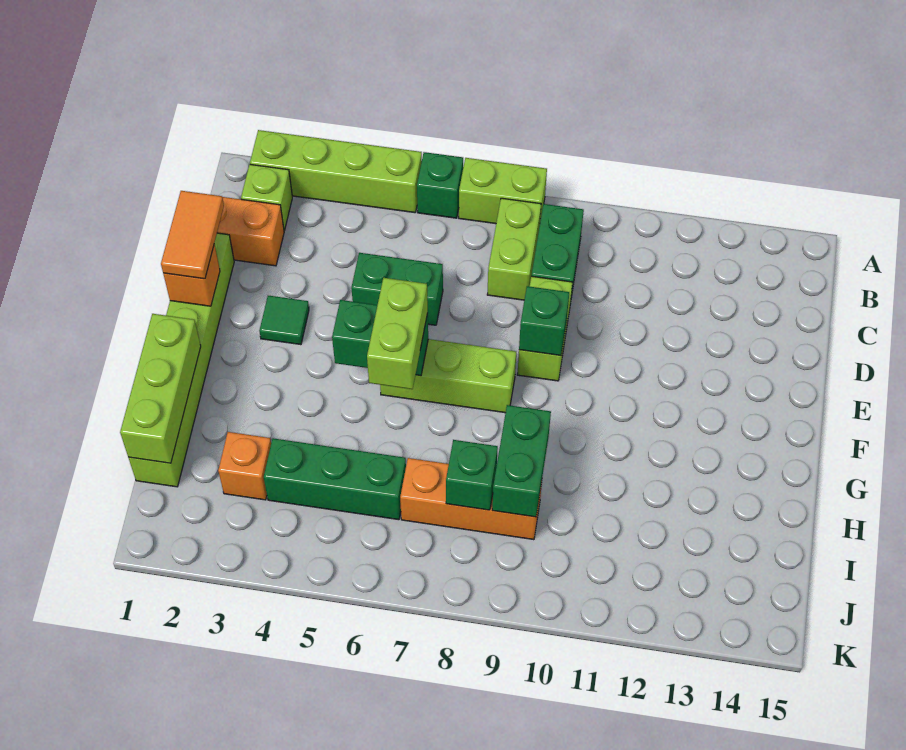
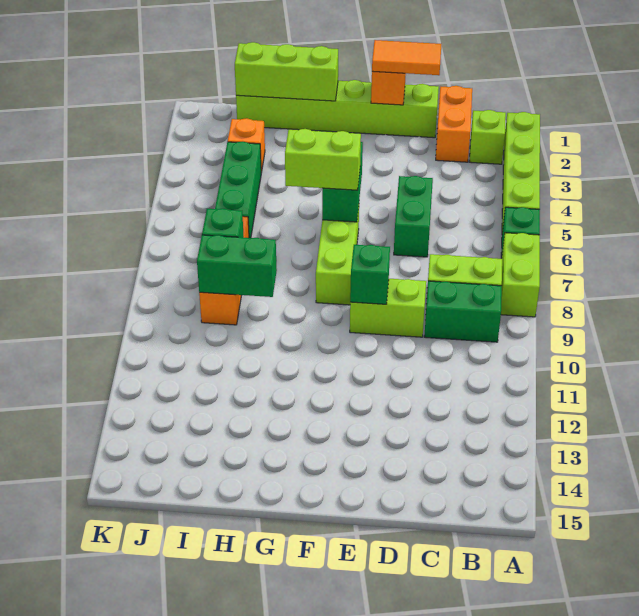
green tile E3 level 1 -> none

